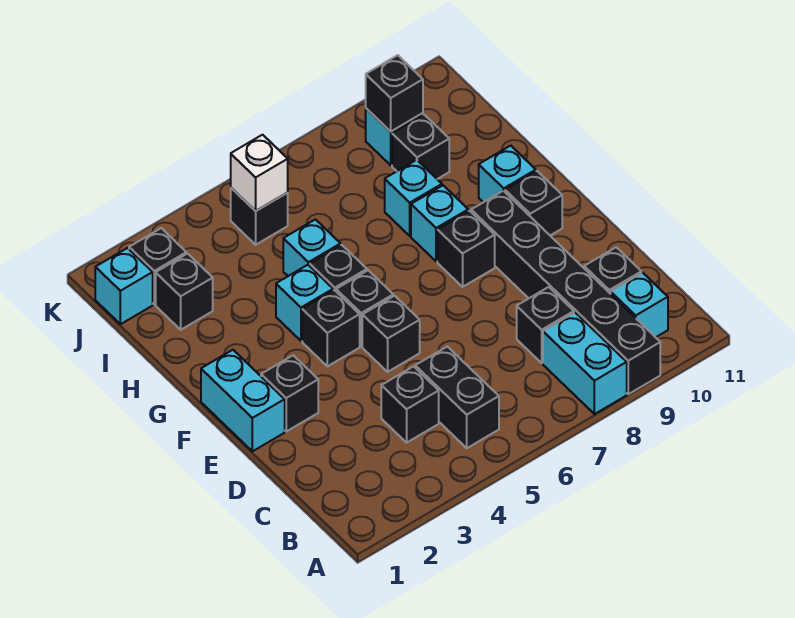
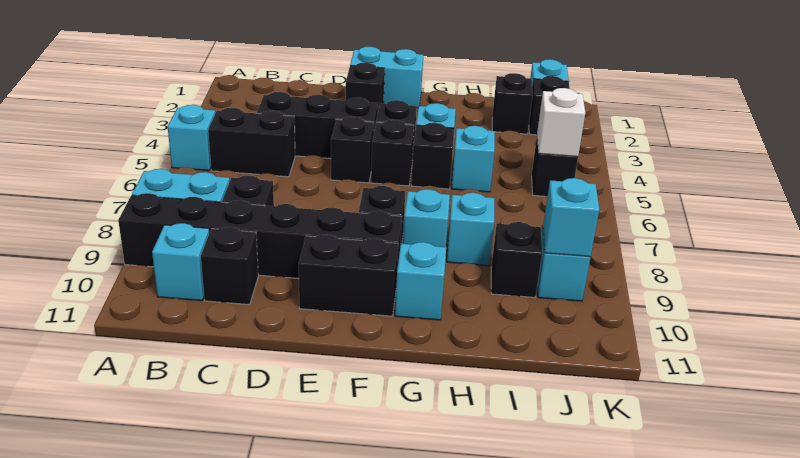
none -> cyan brick A5 level 1
black brick C4 level 1 -> black brick C4:E4 level 1
black brick F10 level 1 -> black brick E10:F10 level 1
black brick J9 level 2 -> cyan brick J9 level 2

